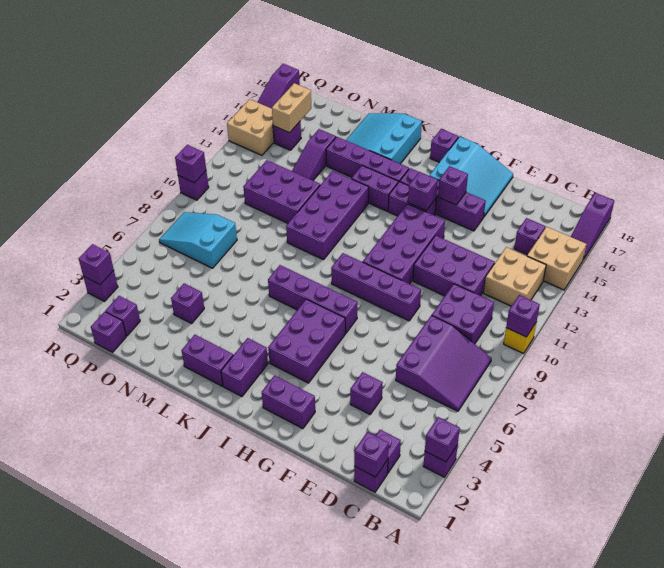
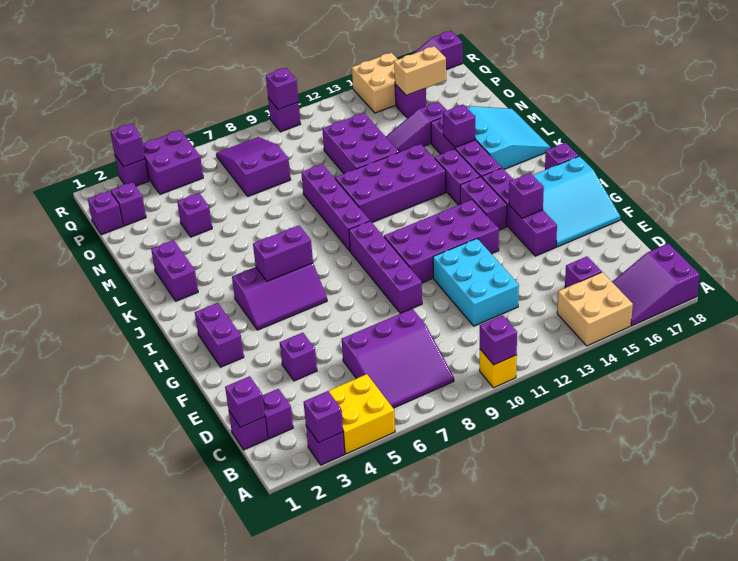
none -> yellow brick A4:B5 level 1
purple slope A16:A18 level 1 top 18 -> purple slope A16:B18 level 1 top 18
tan brick B12:C13 level 1 -> none
purple brick C9:D10 level 1 -> purple brick Q4:R5 level 1
purple brick D11:F12 level 1 -> cyan brick D11:F12 level 1
purple brick H4:I6 level 1 -> purple slope H4:I6 level 1 top I
purple brick H7:K7 level 1 -> purple brick J9:M9 level 1
purple brick H14 level 2 -> purple brick L15 level 2
purple brick J2:J3 level 1 -> purple brick I5:I6 level 2
cyan slope K16:M18 level 1 top K -> cyan slope K16:M18 level 1 top 16
cyan slope O7:Q8 level 1 top O -> purple slope O7:Q8 level 1 top O

